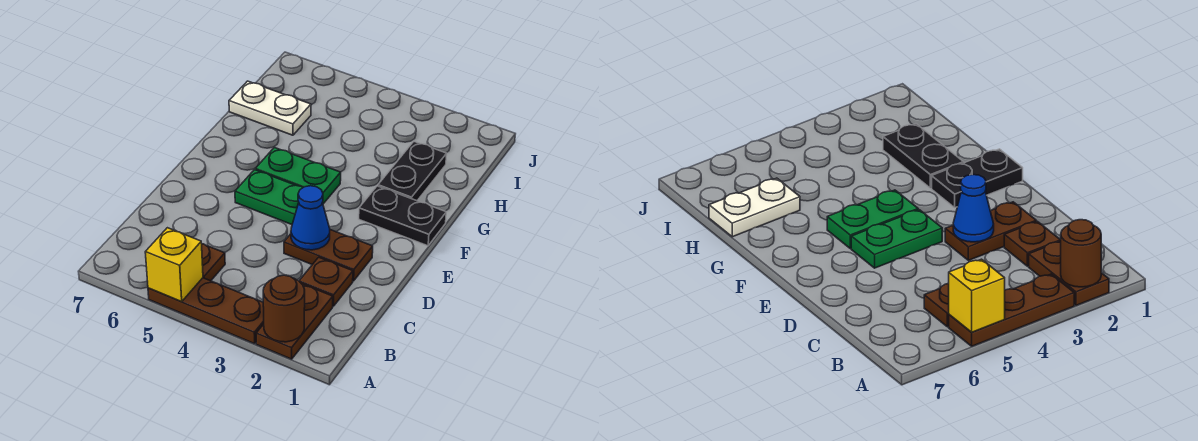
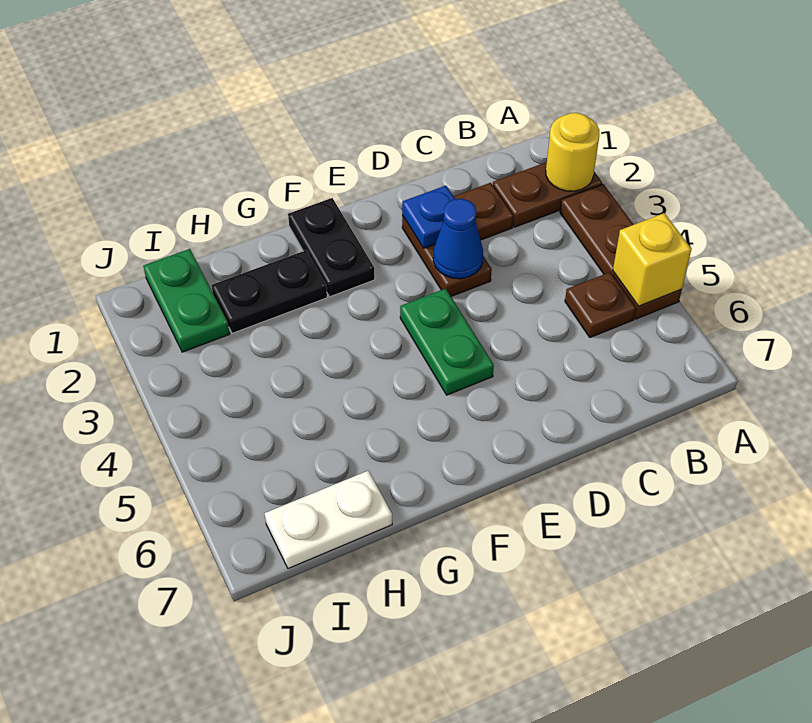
brown round brick A2 level 2 -> yellow round brick A2 level 2
none -> blue plate D2 level 2
green plate F4:F5 level 1 -> green plate I1:I2 level 1
white plate H6:H7 level 1 -> white plate H7:I7 level 1

